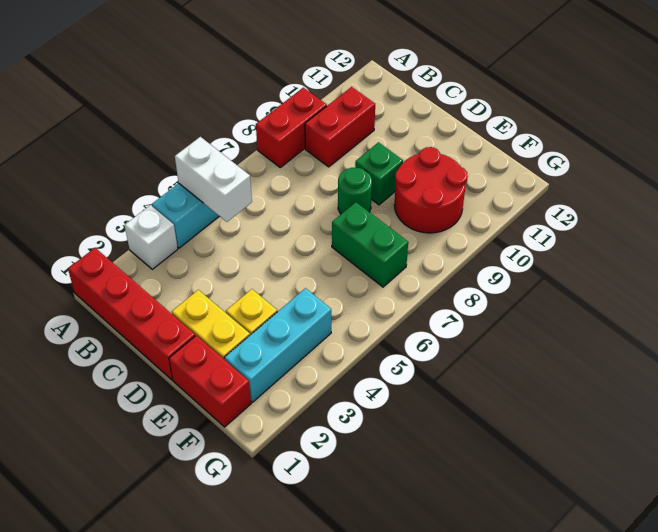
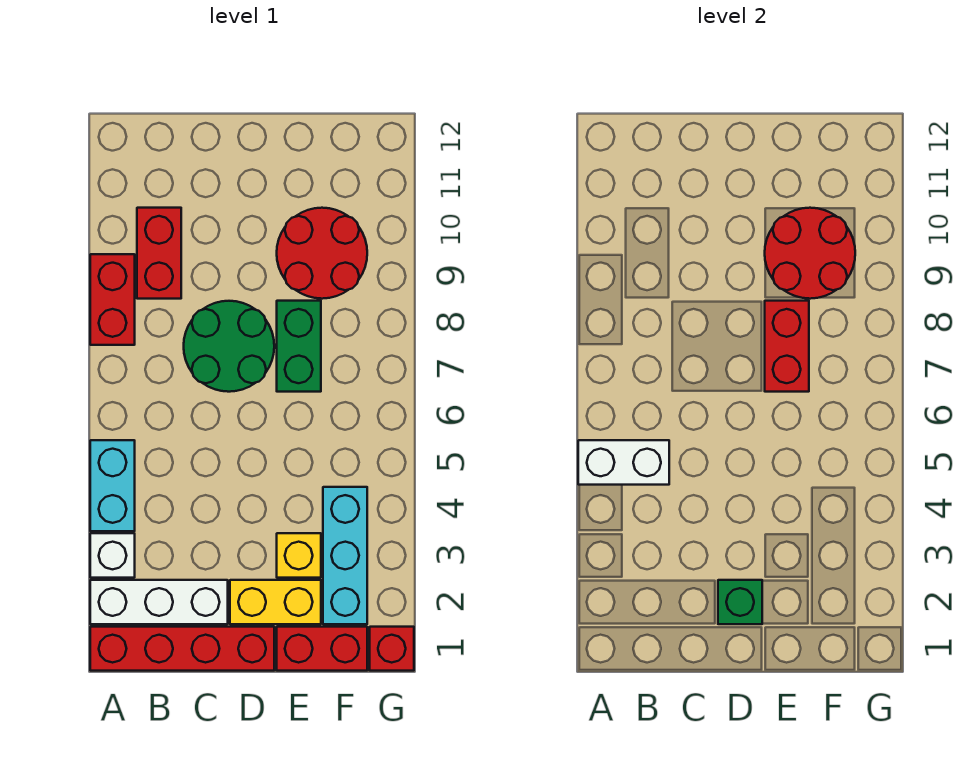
none -> white brick A2:C2 level 1
green round brick D8 level 1 -> green round brick C7:D8 level 1
green brick D9 level 1 -> green brick D2 level 2
green brick E7:F7 level 1 -> green brick E7:E8 level 1
none -> red brick E7:E8 level 2
none -> red round brick E9:F10 level 2
none -> red brick G1 level 1

